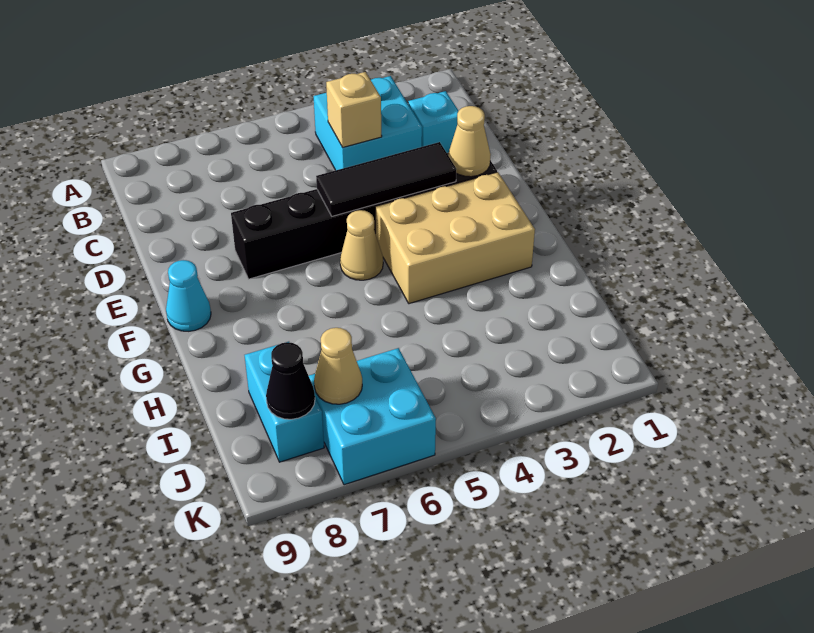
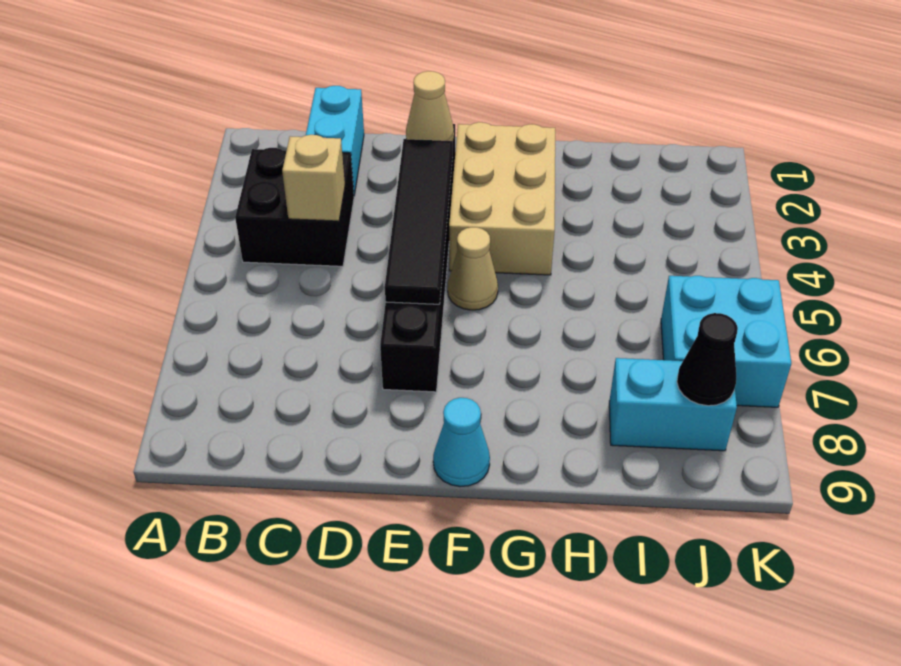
cyan brick B3:C4 level 1 -> black brick B3:C4 level 1
cyan brick C2 level 1 -> cyan brick C1:C2 level 1
black tile E3:E5 level 2 -> black tile E3:E6 level 2
tan cone J7 level 2 -> none

